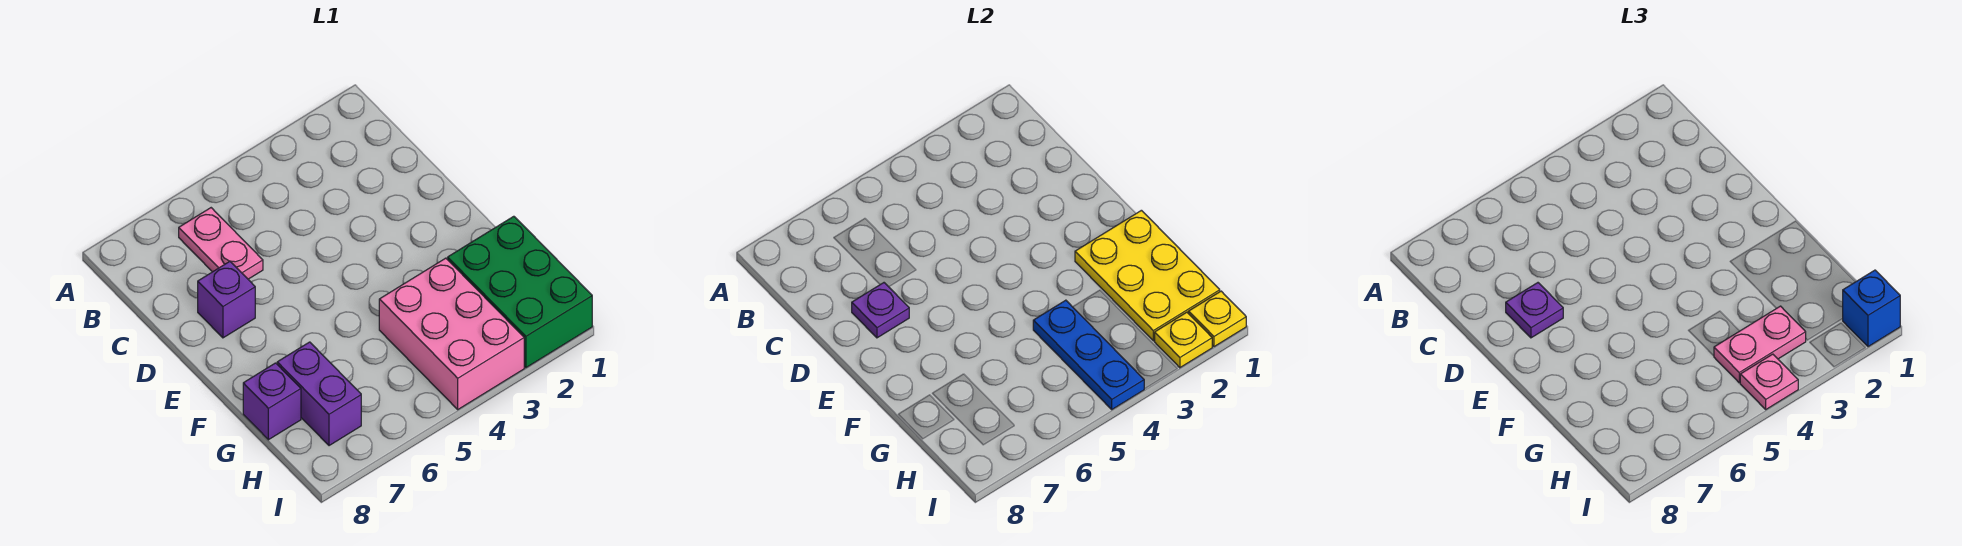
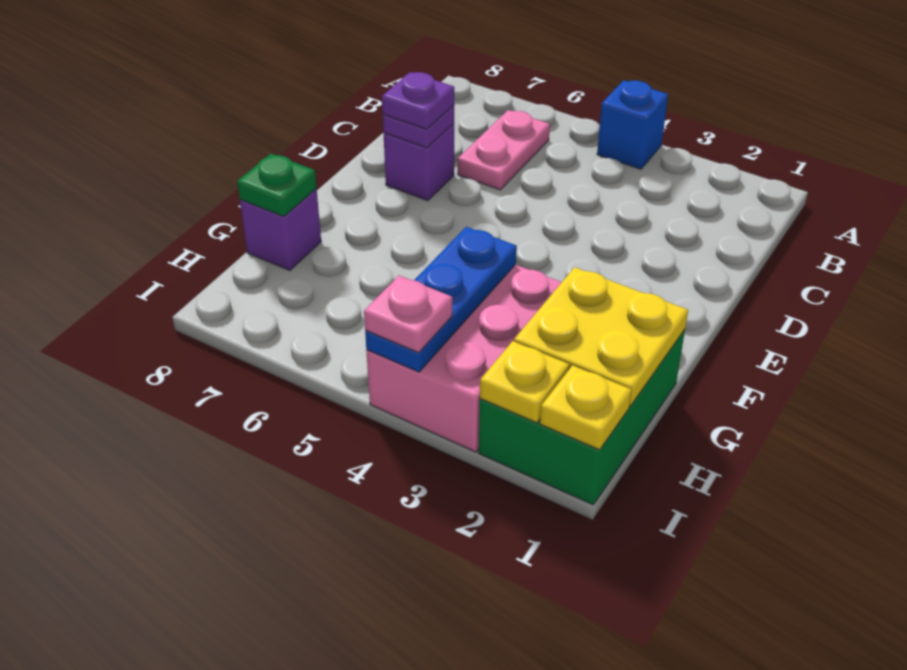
yellow plate F1:H2 level 2 -> yellow plate G1:H2 level 2
purple brick G7:H7 level 1 -> none
none -> green plate G8 level 2
pink plate H3:H4 level 3 -> none
blue brick I1 level 3 -> blue brick A4 level 1

